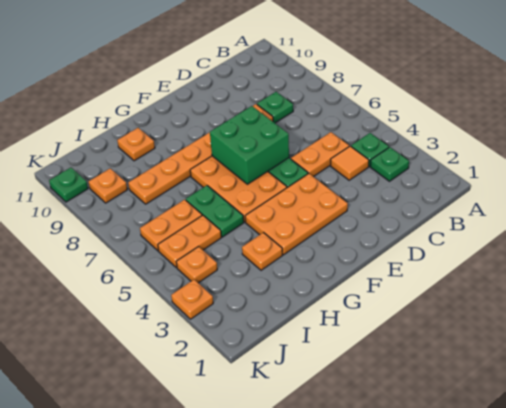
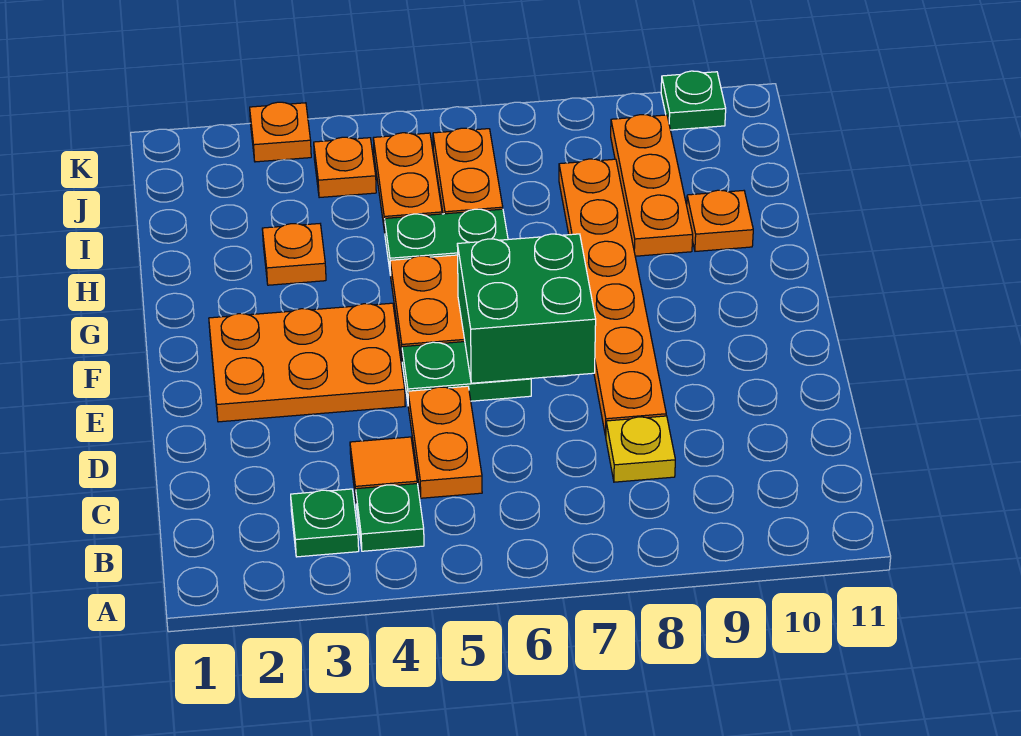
green plate C8 level 1 -> yellow plate C8 level 1
orange plate E3:G4 level 1 -> orange plate E2:F4 level 1
orange plate J9 level 1 -> orange plate H9:J9 level 1

